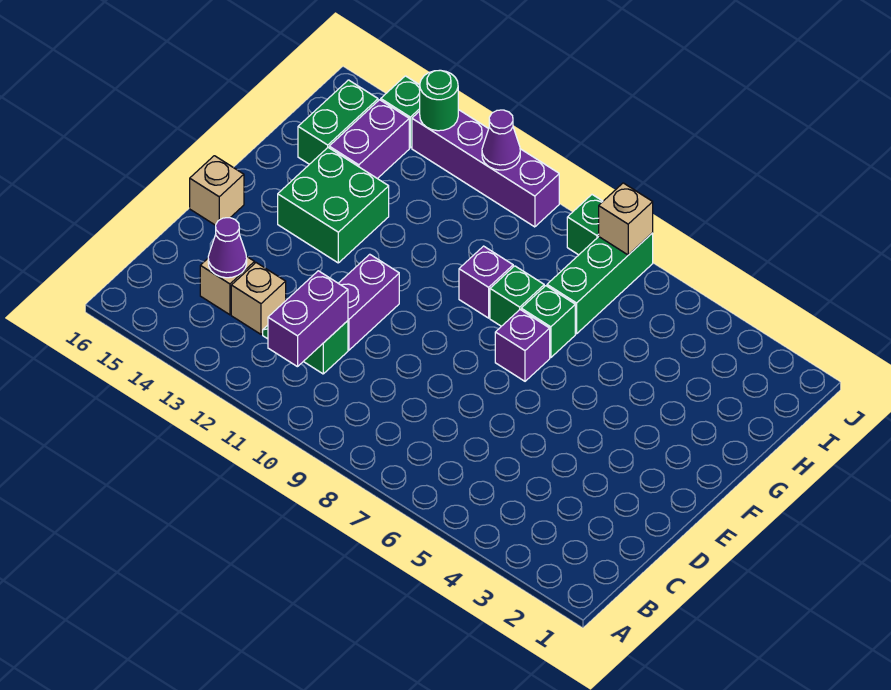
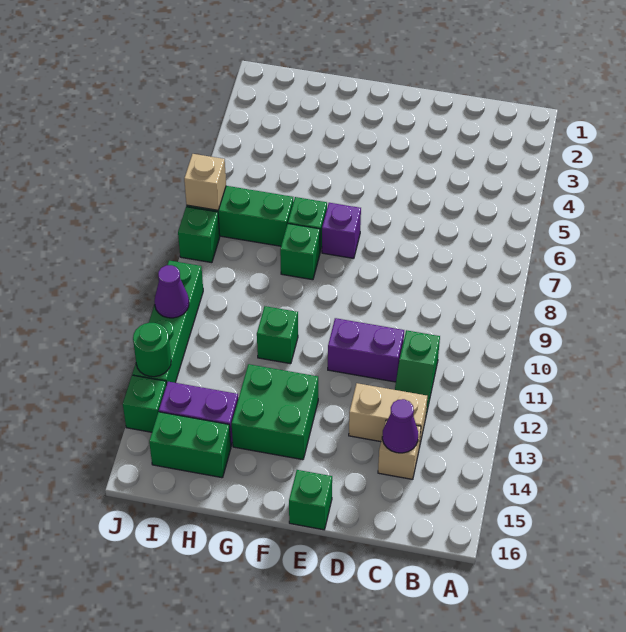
purple brick B11:C11 level 2 -> none
tan brick C13 level 1 -> tan brick C13:D13 level 1
tan brick E16 level 1 -> green brick E16 level 1
purple brick G9 level 1 -> none
none -> green brick G11 level 1
purple brick J10:J13 level 1 -> green brick J10:J13 level 1

